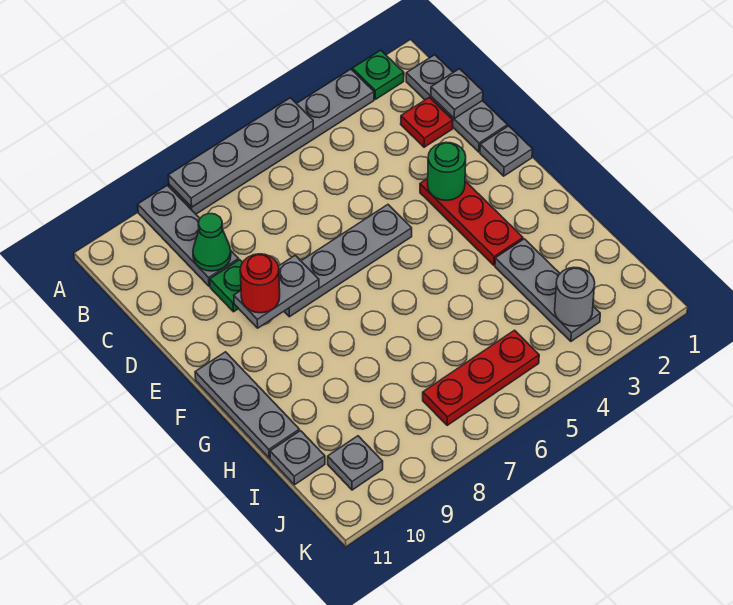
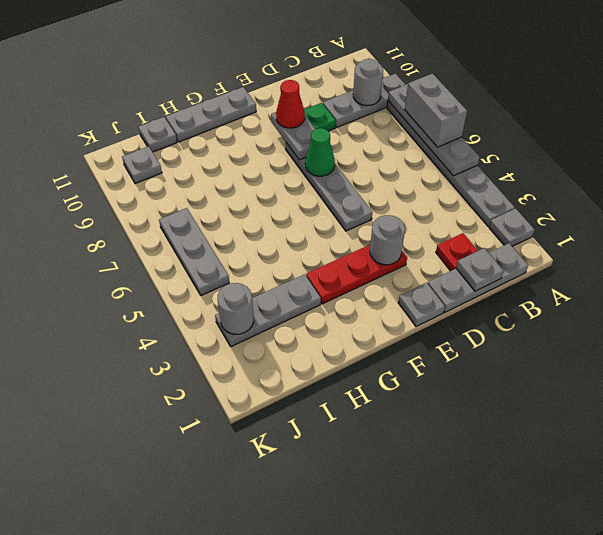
green plate A2 level 1 -> grey plate A2 level 1
none -> grey brick A6:A7 level 3
none -> grey round brick B9 level 2
green cone C9 level 2 -> green cone E7 level 2
green round brick E3 level 2 -> grey round brick E3 level 2
red round brick E9 level 3 -> red cone E9 level 3
red plate J5:J7 level 1 -> grey plate J5:J7 level 1

